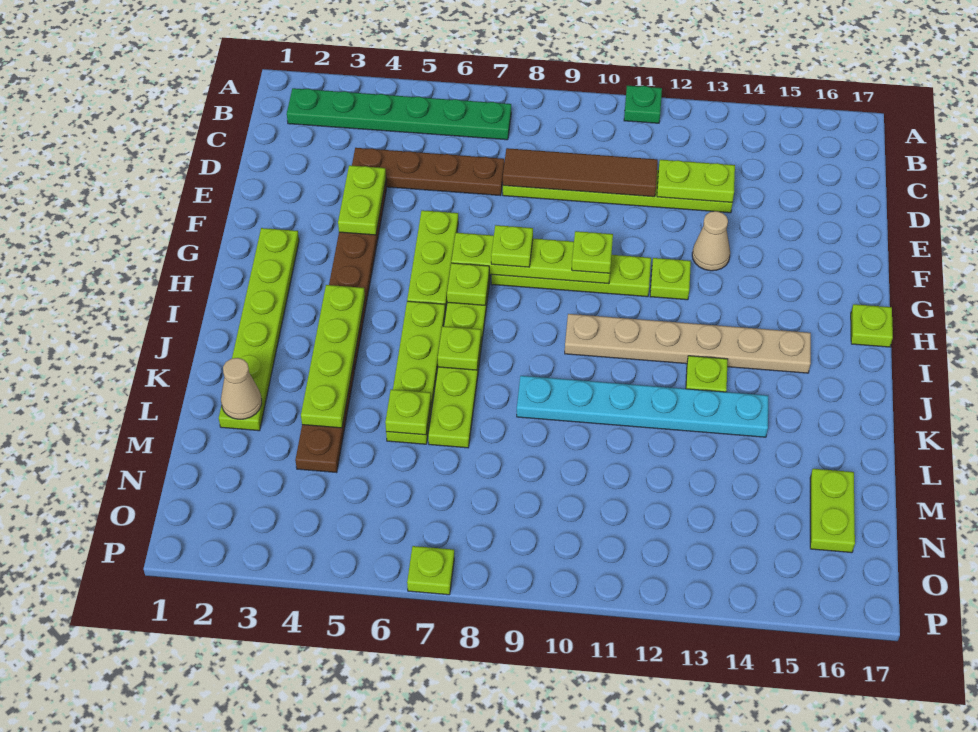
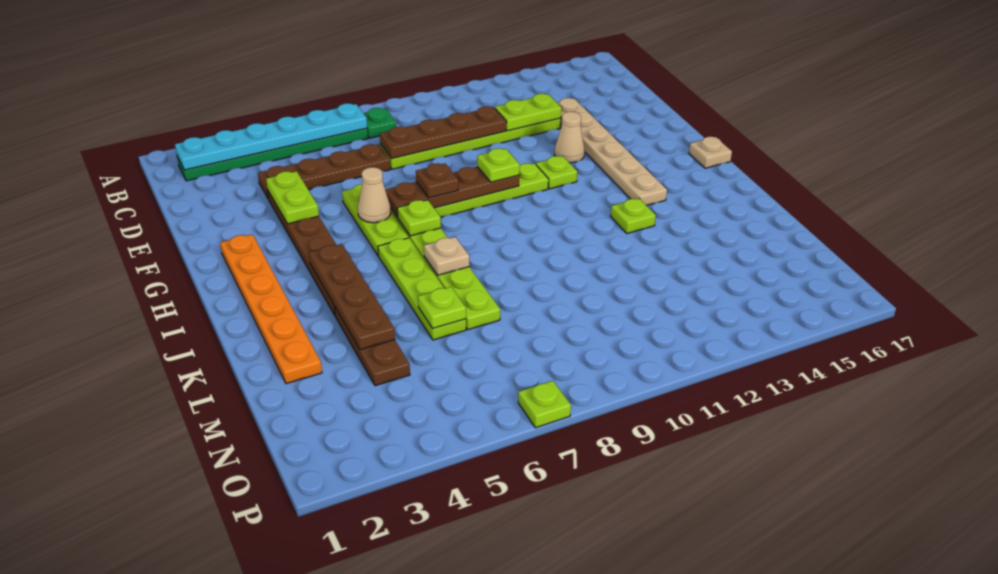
green plate A11 level 1 -> green plate B8 level 1
brown tile D8:D11 level 2 -> brown plate D8:D11 level 2
lime plate G2:L2 level 1 -> orange plate G2:L2 level 1
lime plate G7:G10 level 2 -> brown plate G7:G10 level 2
lime plate G8 level 3 -> brown plate G8 level 3
lime plate H17 level 1 -> tan plate H17 level 1
lime plate I4:L4 level 2 -> brown plate I4:L4 level 2
tan plate I10:I15 level 1 -> tan plate D14:I14 level 1
lime plate J7 level 2 -> tan plate J7 level 2
cyan plate K9:K14 level 1 -> cyan plate B2:B7 level 2
tan cone L2 level 2 -> tan cone G6 level 2
lime plate M16:N16 level 1 -> none

